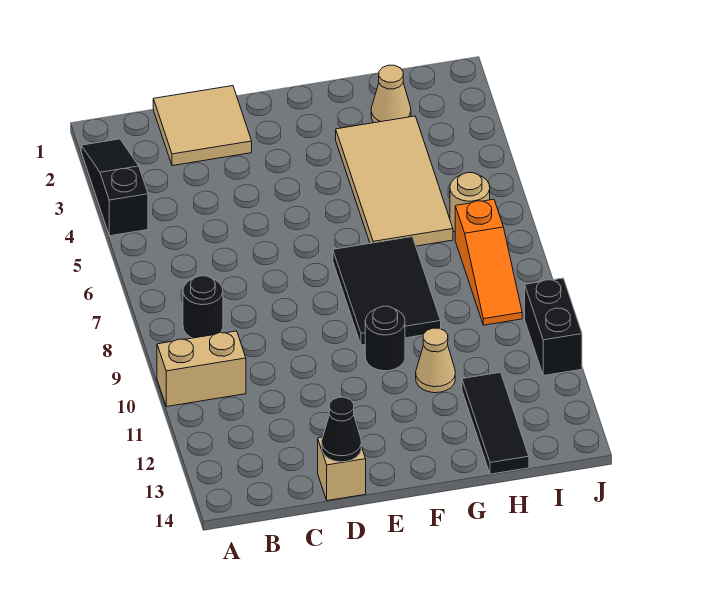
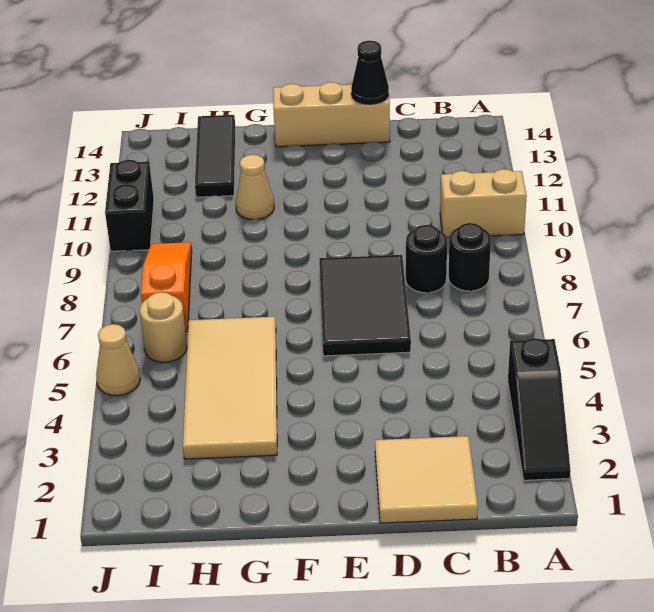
tan brick D14 level 1 -> tan brick D14:F14 level 1
black tile F7:G9 level 1 -> black tile D6:E8 level 1
black round brick F10 level 1 -> black round brick C8 level 1
tan cone H2 level 1 -> tan cone J5 level 1

